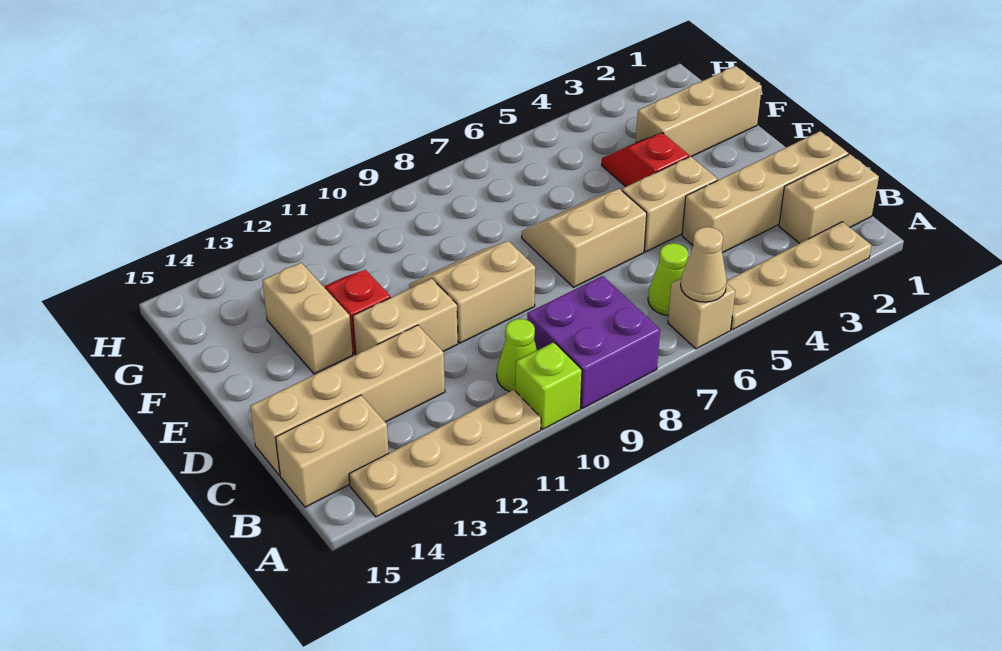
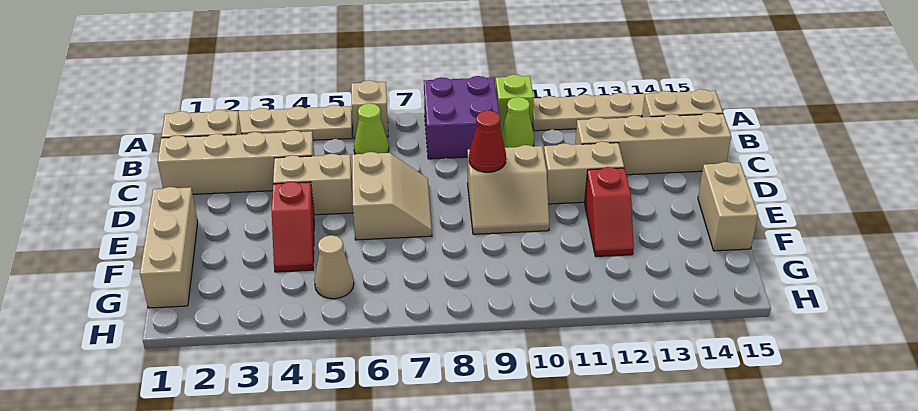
tan cone A6 level 2 -> tan cone G5 level 1
tan slope D6:E7 level 1 top D -> tan slope D6:E7 level 1 top 6
none -> red cone D9 level 2
tan brick E13:F13 level 1 -> tan brick E15:F15 level 1
tan brick F1:F3 level 1 -> tan brick E1:G1 level 1

